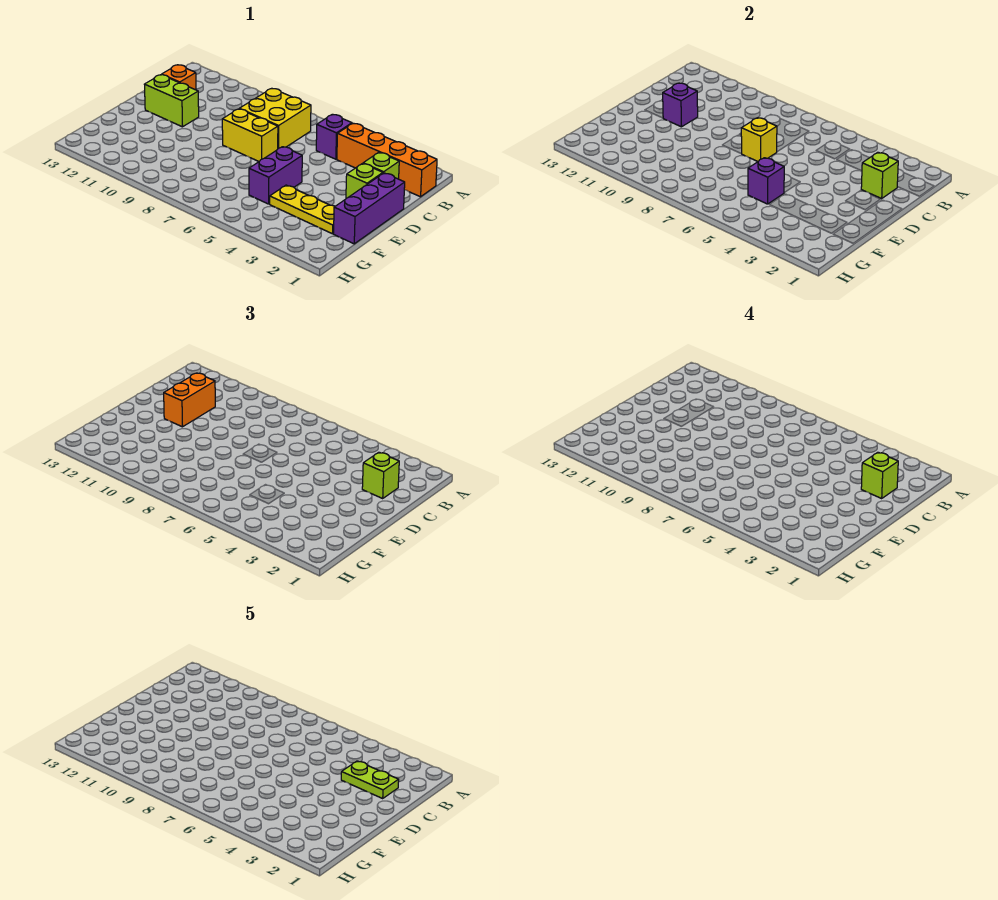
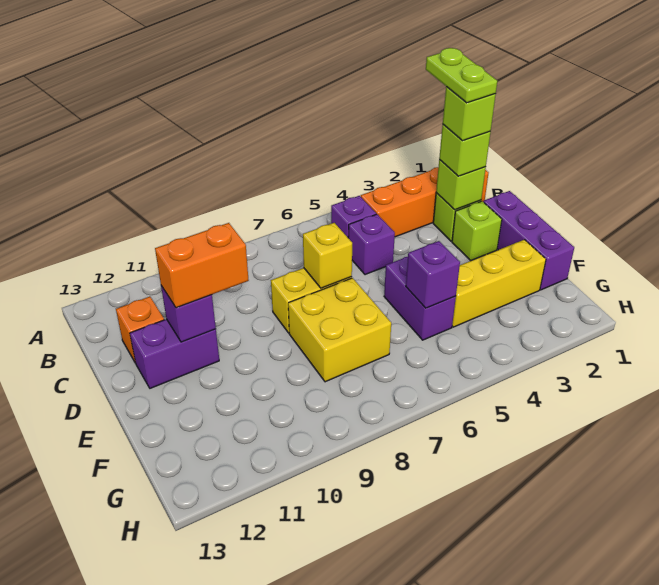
yellow brick B7:C8 level 1 -> yellow brick E7:F8 level 1
lime plate C2:C3 level 5 -> lime plate B2:C2 level 5
none -> purple brick C5 level 1
orange brick C11:D11 level 3 -> orange brick D10:D11 level 3
lime brick D11:D12 level 1 -> purple brick D11:D12 level 1
yellow plate F2:F4 level 1 -> yellow brick F2:F4 level 1

